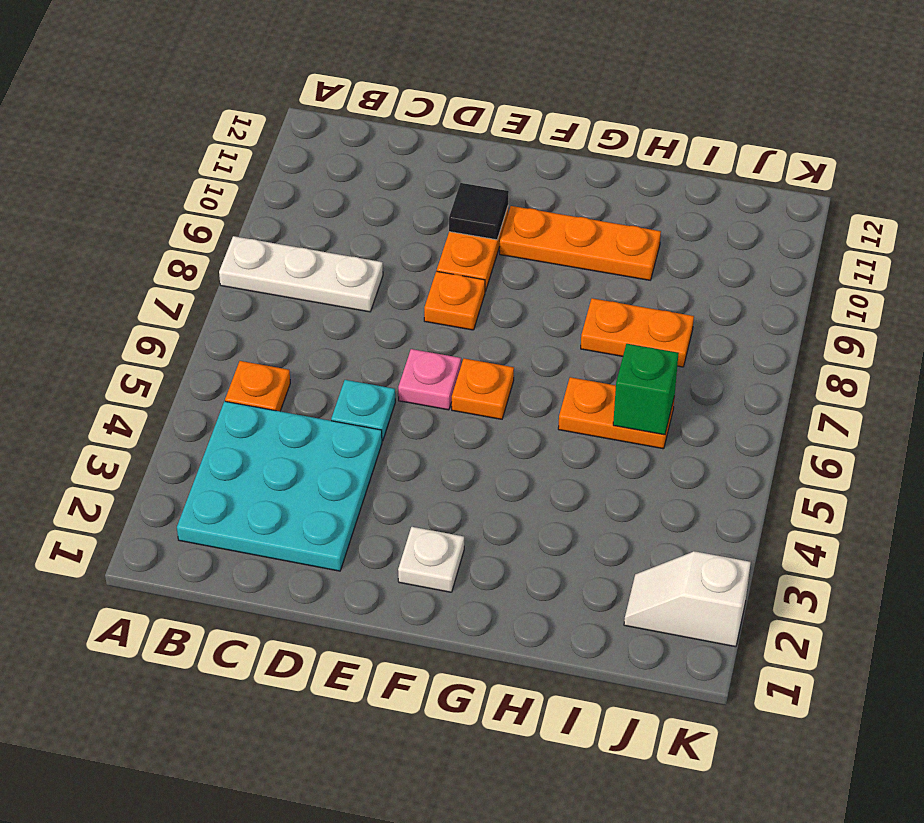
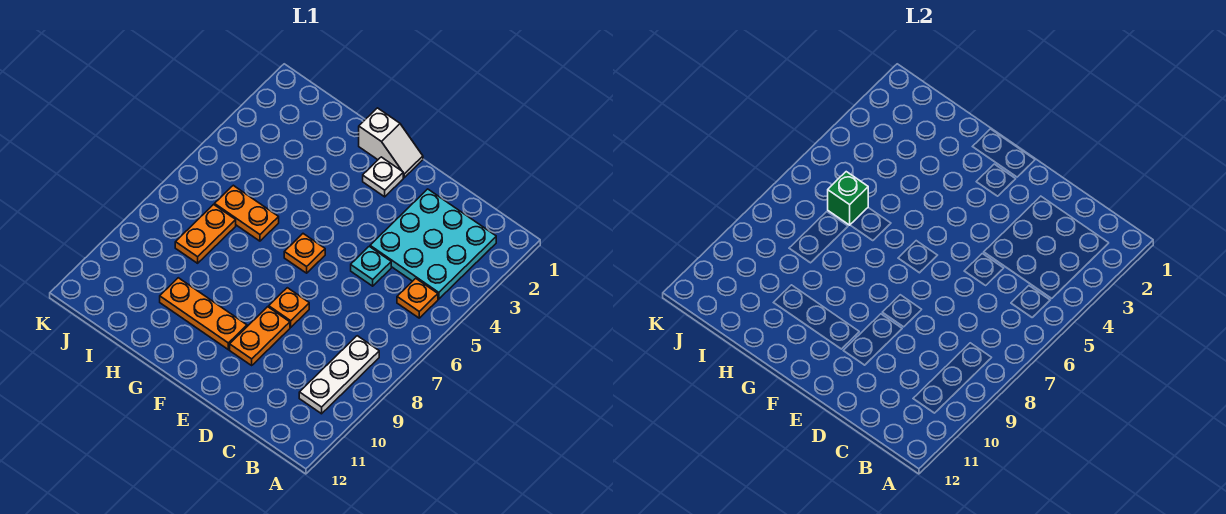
white plate A8:C8 level 1 -> white plate B8:B10 level 1
pink plate E6 level 1 -> none
black tile E10 level 2 -> none
orange plate H8:I8 level 1 -> orange plate I7:I8 level 1
white slope J2:K2 level 1 top K -> white slope F1:G1 level 1 top G

